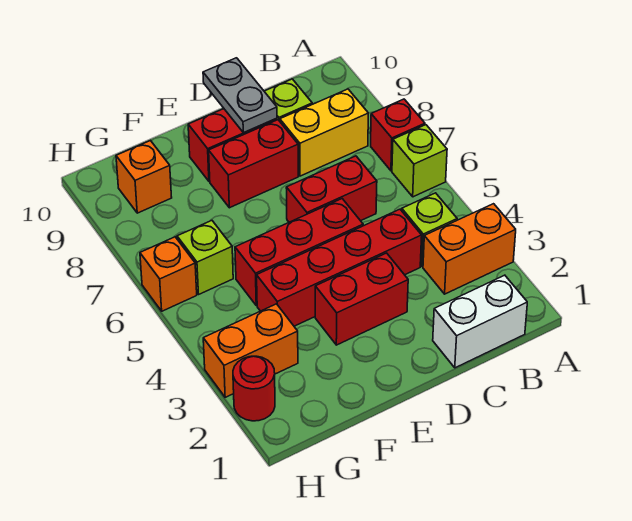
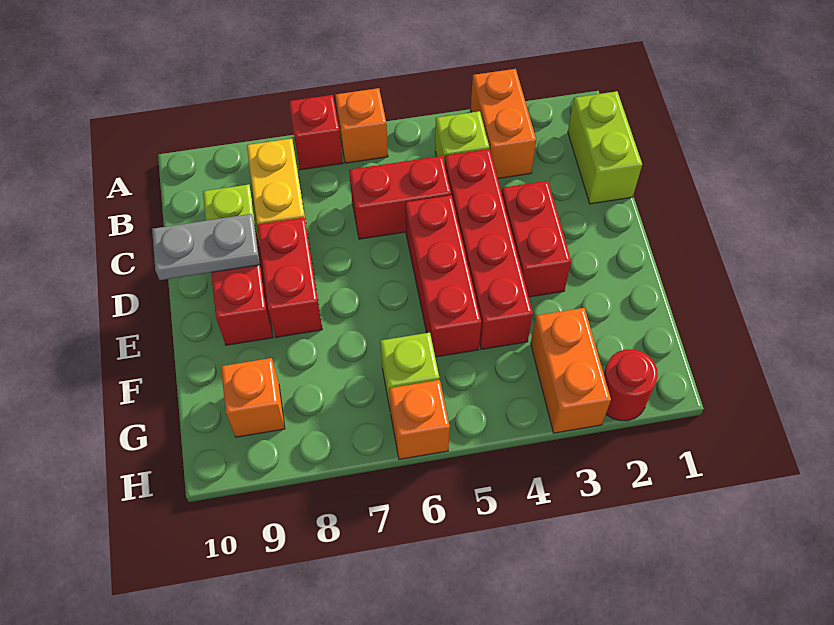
lime brick A6 level 1 -> orange brick A6 level 1
white brick B1:C1 level 1 -> lime brick B1:C1 level 1
red brick C6:D6 level 1 -> red brick C5:C6 level 1

